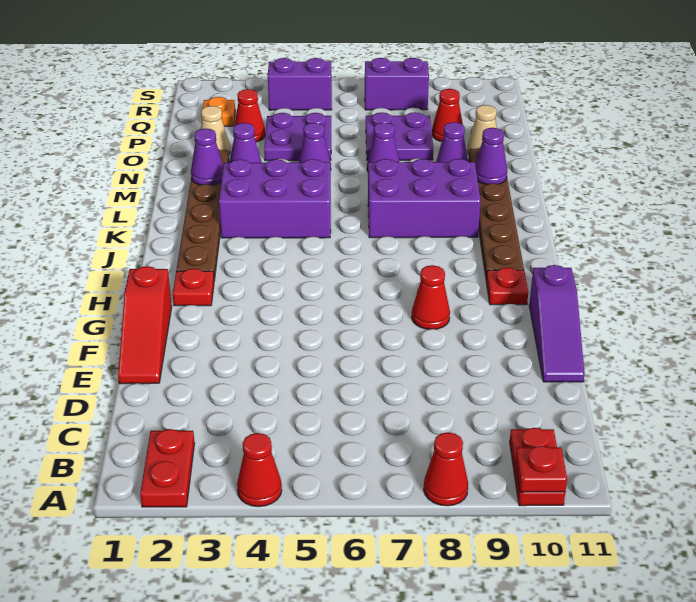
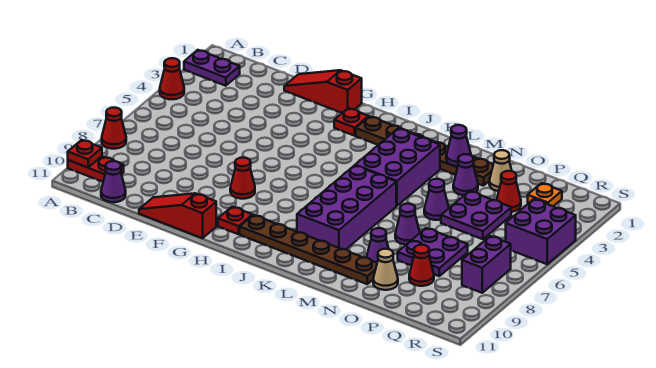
red plate A2:B2 level 1 -> purple plate A2:B2 level 1
purple slope E11:G11 level 1 top G -> red slope E11:G11 level 1 top G
purple brick K7:L9 level 1 -> purple brick K6:L9 level 1
purple cone M10 level 2 -> purple cone C11 level 1
purple brick R4:R5 level 1 -> purple brick R4:S5 level 1

